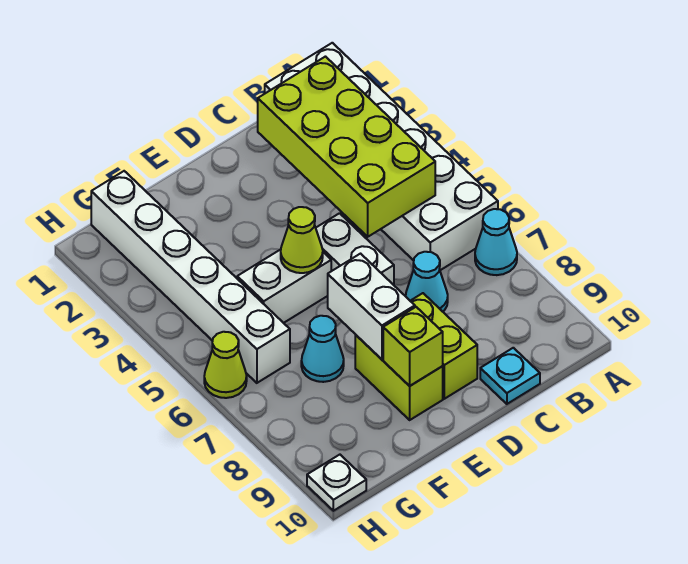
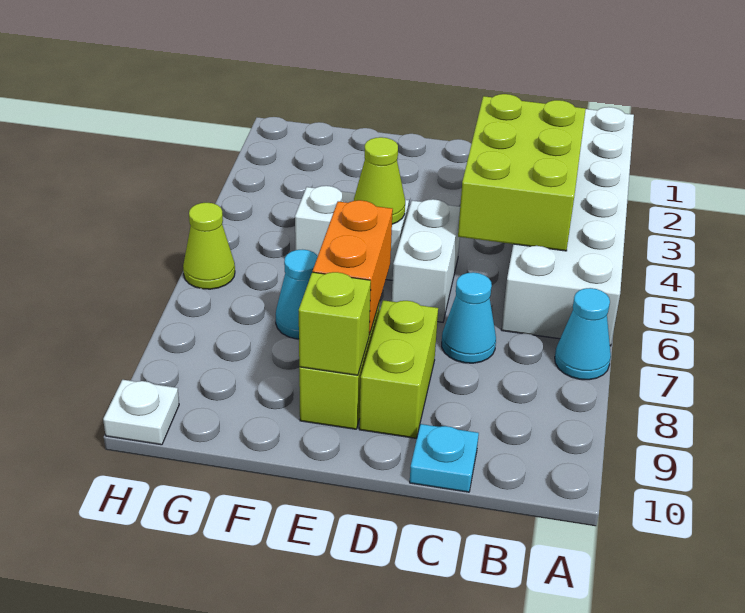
lime brick B2:C5 level 2 -> lime brick B3:C5 level 2
white brick E7:E8 level 2 -> orange brick E7:E8 level 2
white brick G1:G6 level 1 -> none

